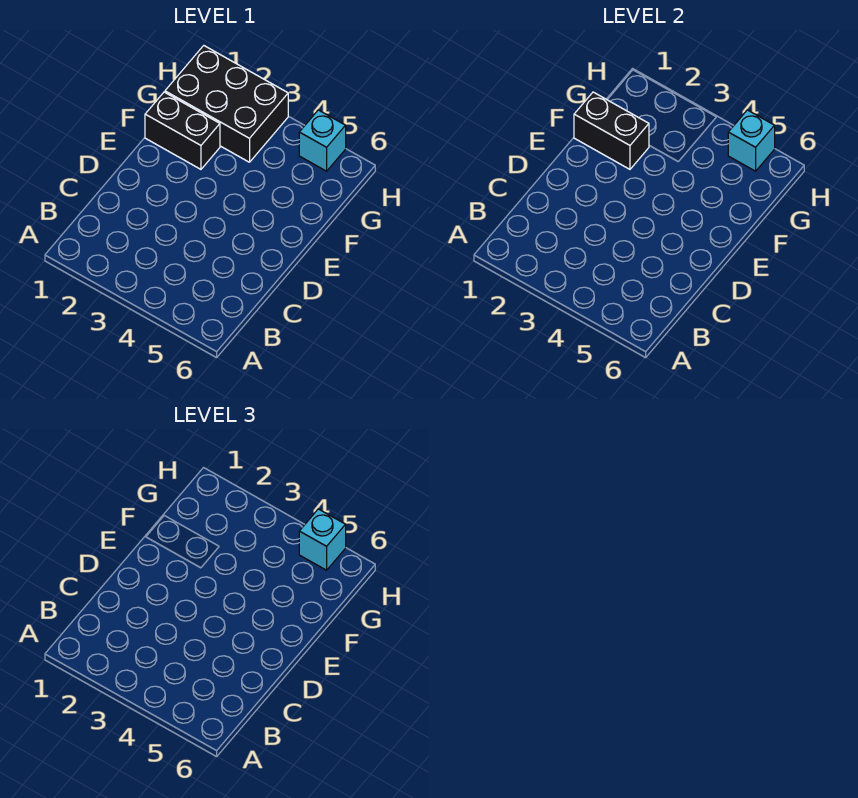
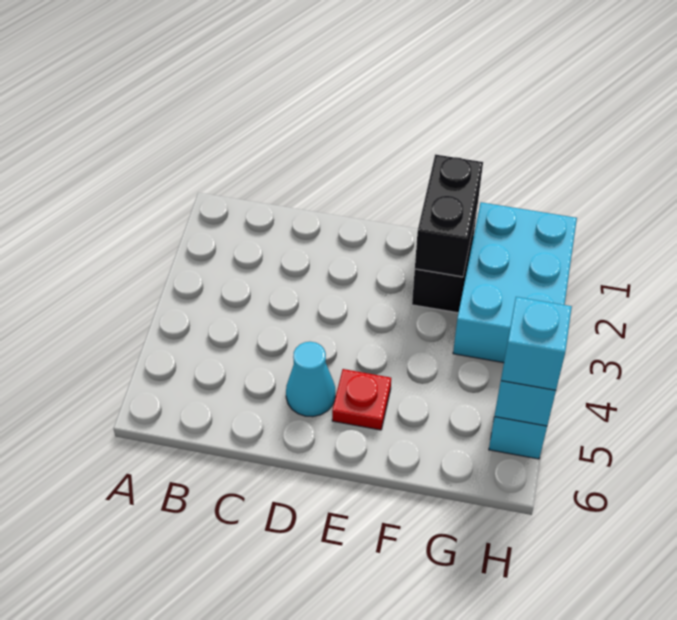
none -> cyan cone D5 level 1
none -> red plate E5 level 1
black brick G1:H3 level 1 -> cyan brick G1:H3 level 1

